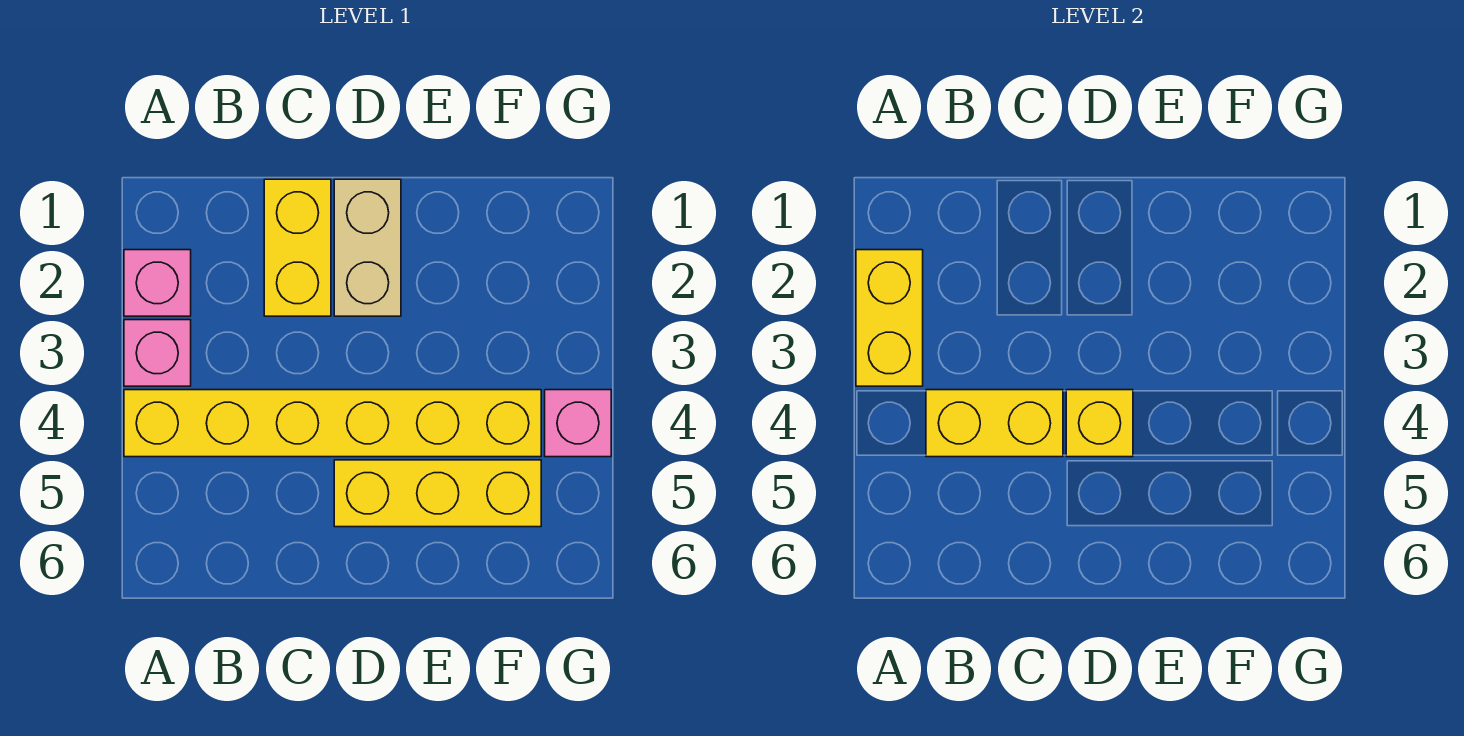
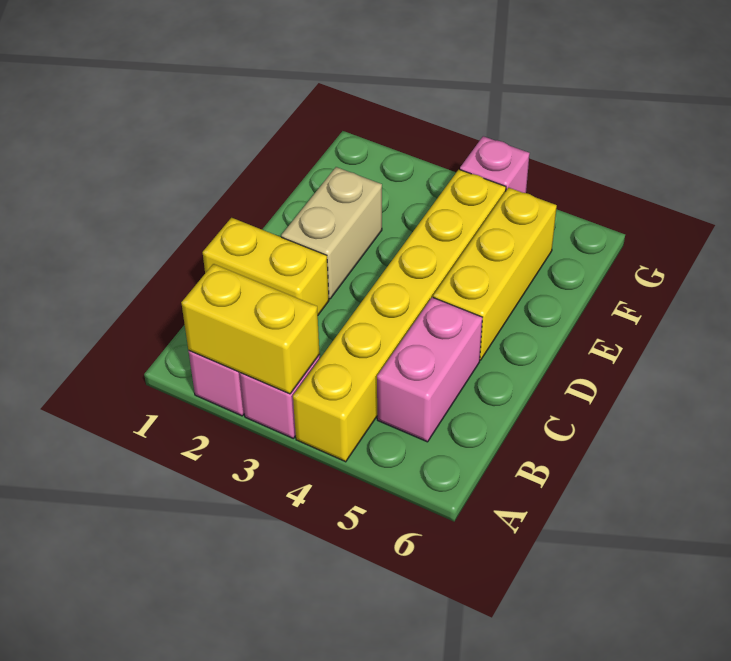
yellow brick B4:C4 level 2 -> none
none -> pink brick B5:C5 level 1
tan brick D1:D2 level 1 -> tan brick D2:E2 level 1
yellow brick D4 level 2 -> none

